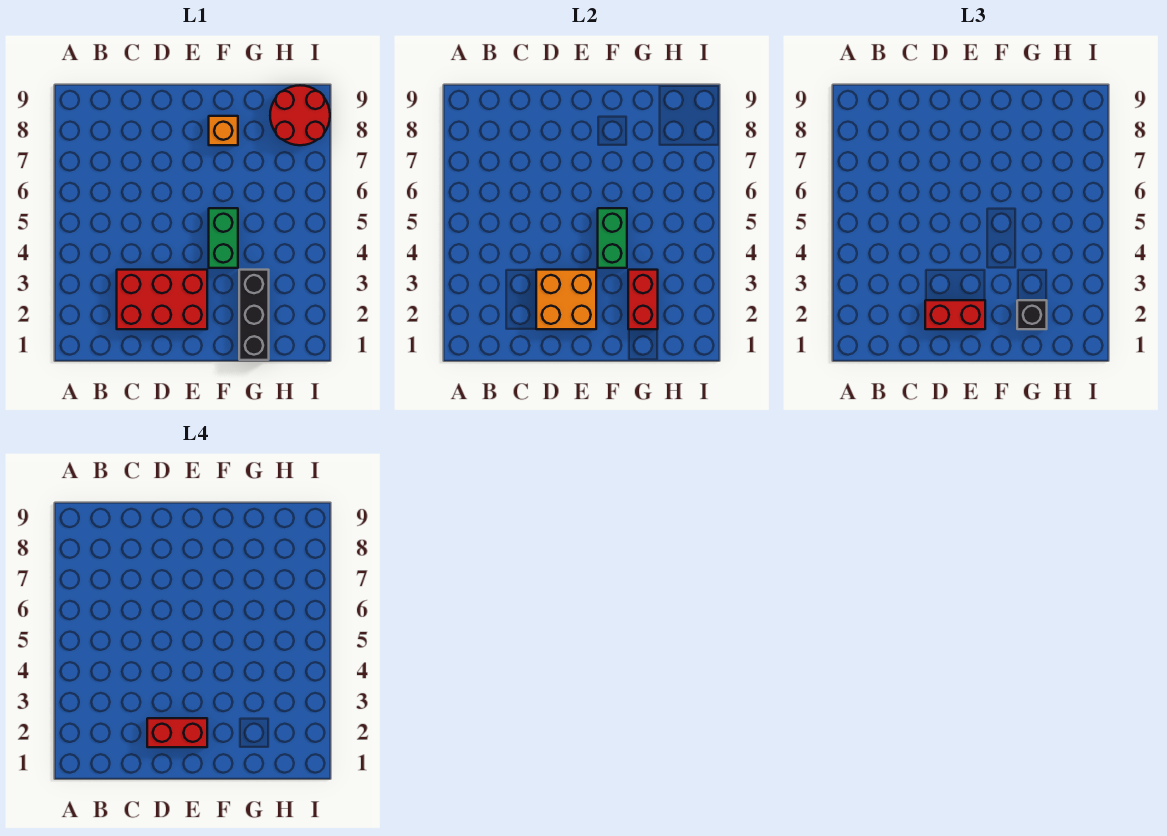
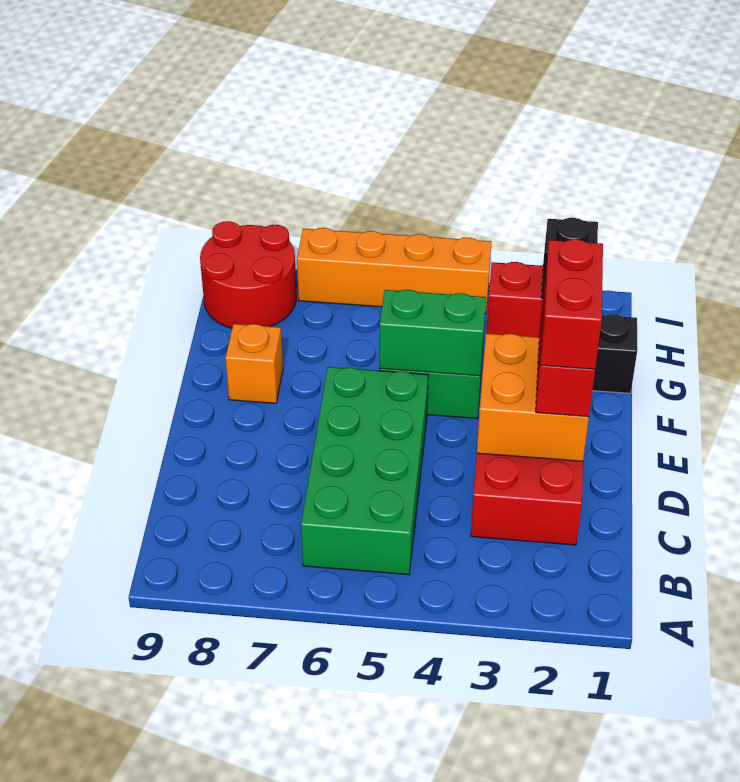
none -> green brick B5:E6 level 1
none -> orange brick I4:I7 level 1

